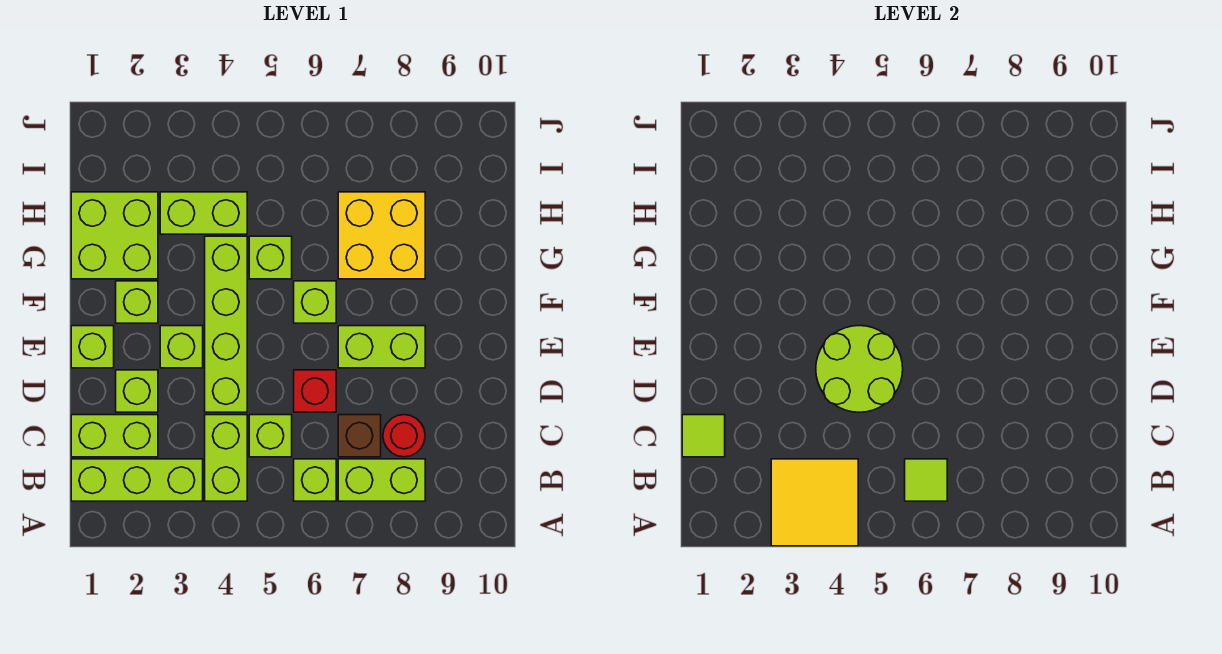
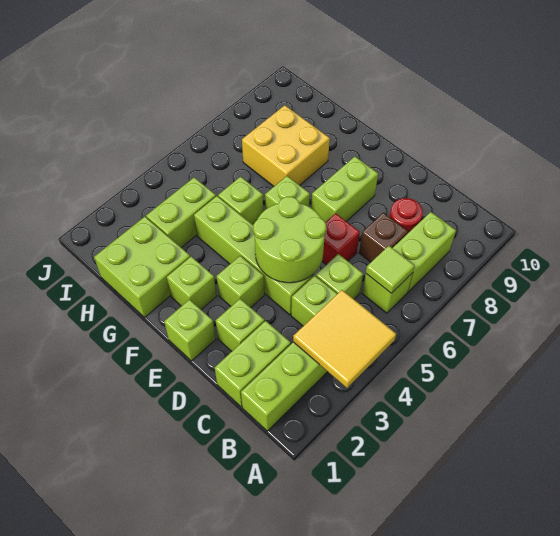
lime tile C1 level 2 -> none

